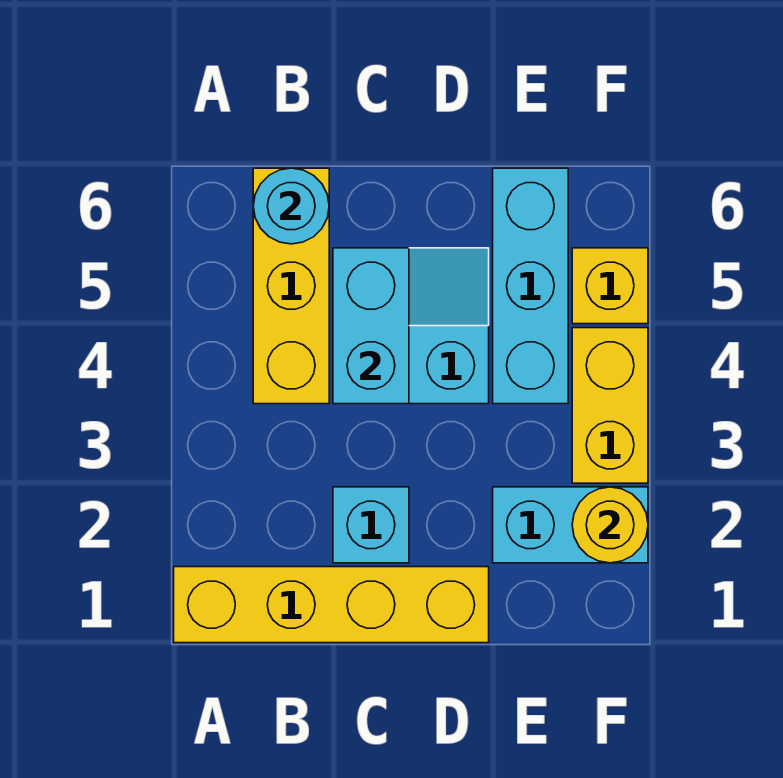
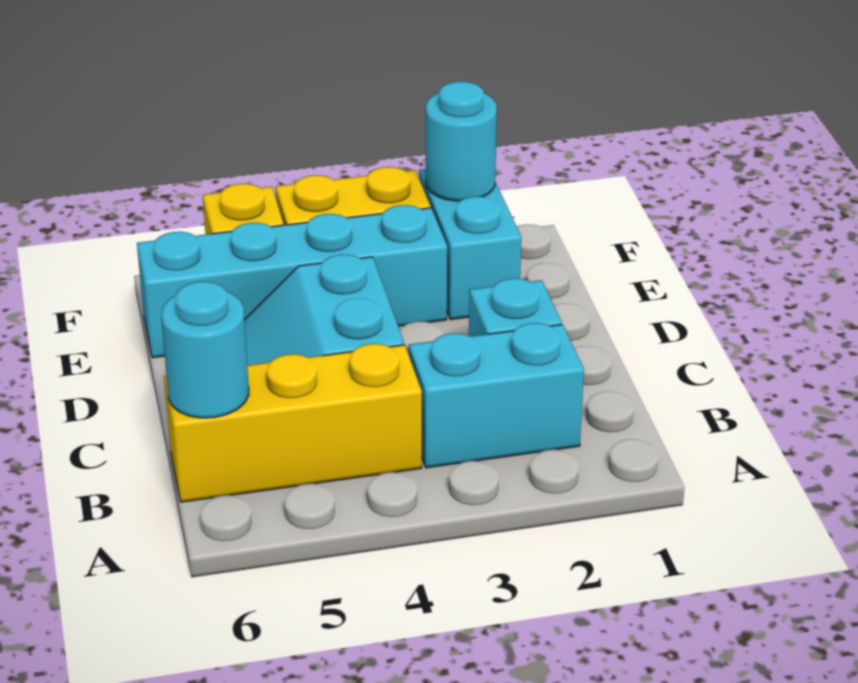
yellow brick A1:D1 level 1 -> none
cyan brick C4:C5 level 2 -> cyan brick B2:B3 level 1
cyan brick E4:E6 level 1 -> cyan brick E3:E6 level 1
yellow round brick F2 level 2 -> cyan round brick F2 level 2

